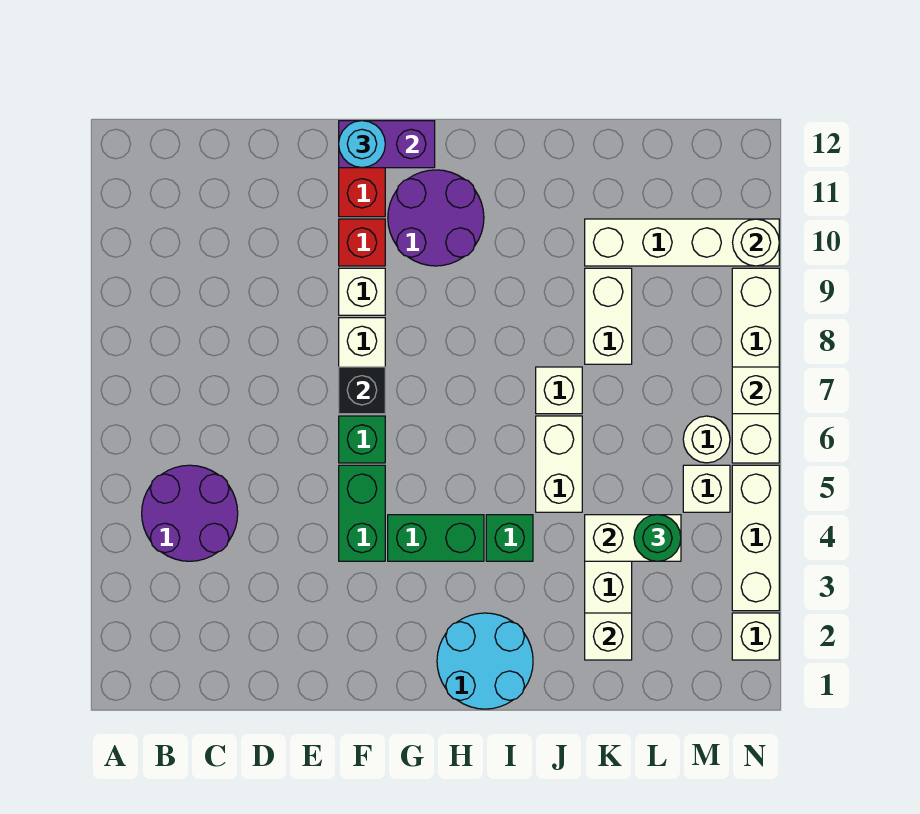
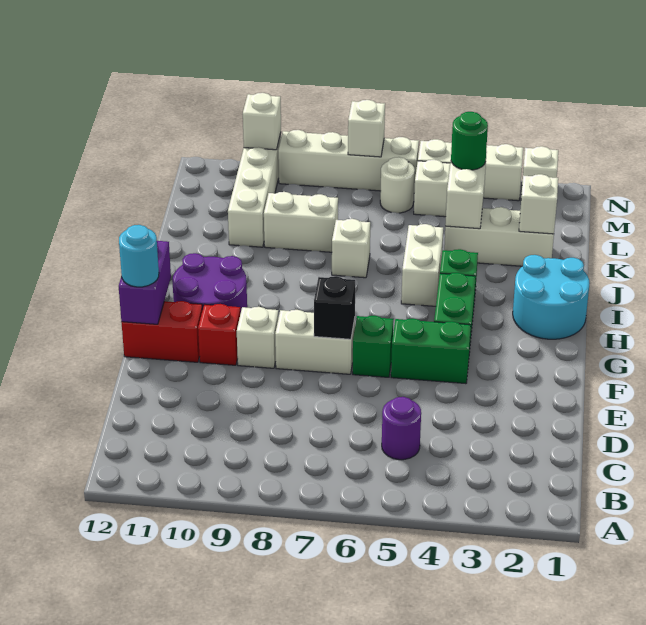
purple round brick B4:C5 level 1 -> purple round brick C5 level 1
white brick J5:J6 level 1 -> white brick I5:J5 level 1
white round brick N10 level 2 -> white brick N10 level 2

